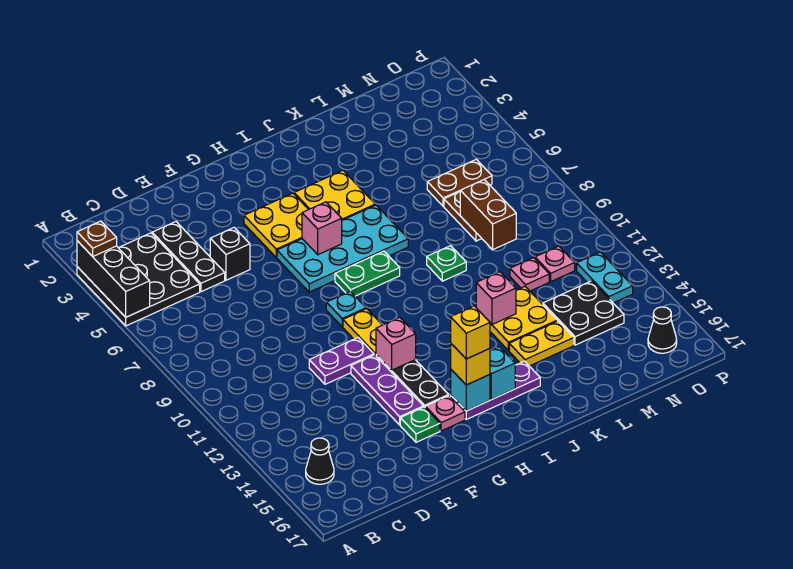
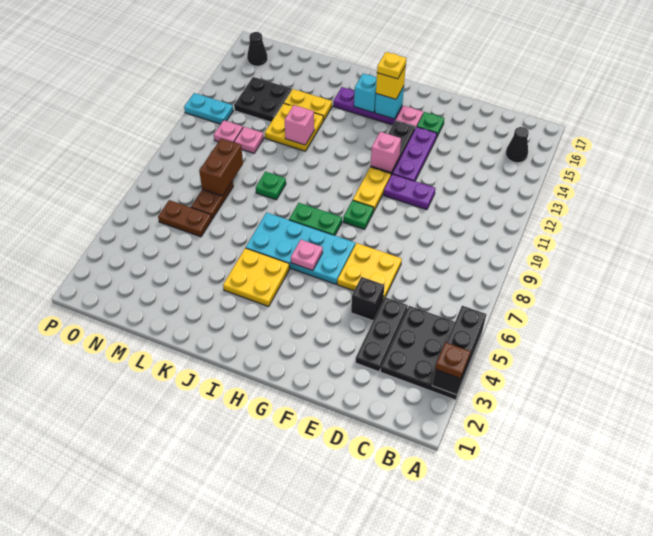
yellow plate G4:H5 level 1 -> yellow plate E6:F7 level 1
cyan plate G9 level 1 -> green plate G9 level 1
pink brick H6 level 2 -> pink plate H6 level 2
yellow brick H15 level 4 -> yellow plate H15 level 4
cyan plate O12:O13 level 1 -> cyan plate O12:P12 level 1

